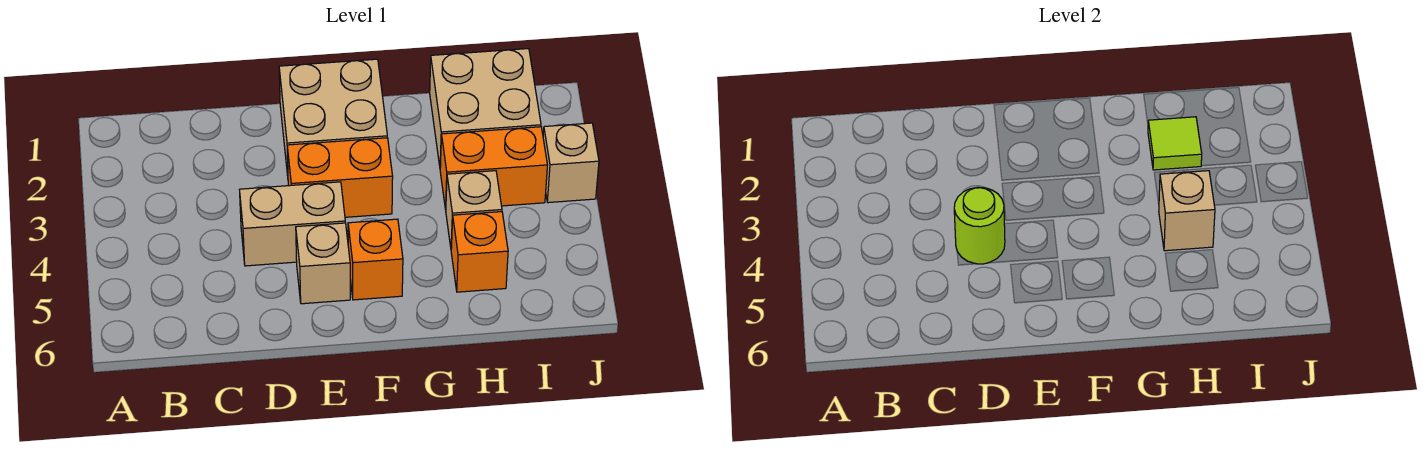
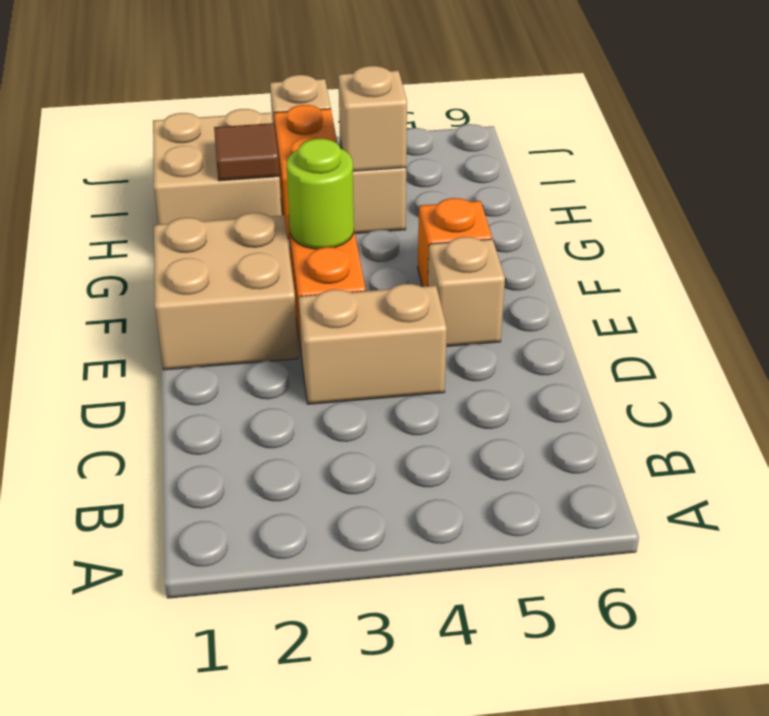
tan brick D4:E4 level 1 -> tan brick D3:D4 level 1
lime round brick D4 level 2 -> lime round brick F3 level 2
lime tile H2 level 2 -> brown tile H2 level 2
orange brick H5 level 1 -> none

